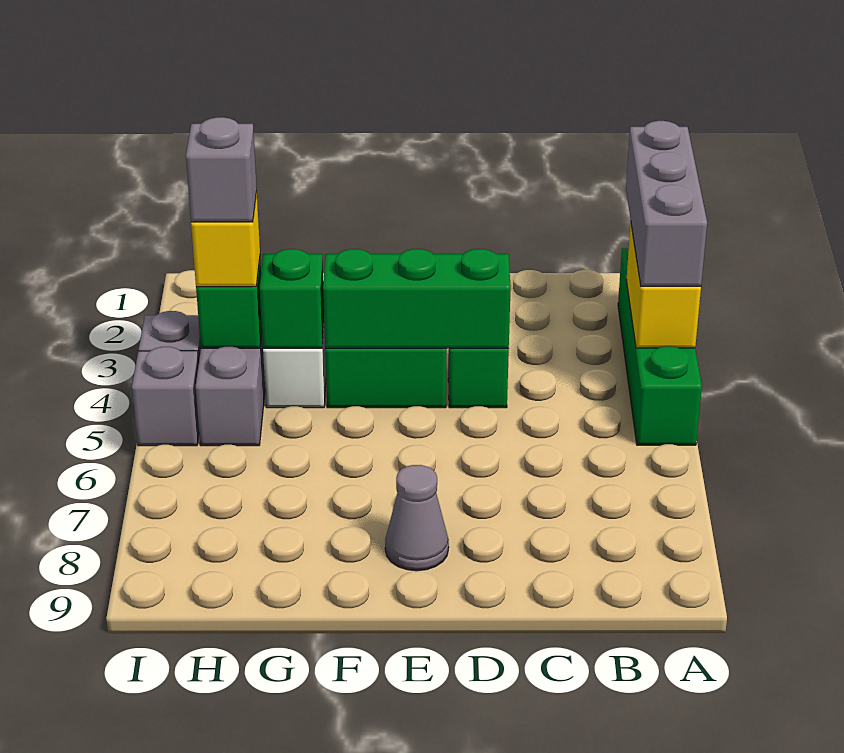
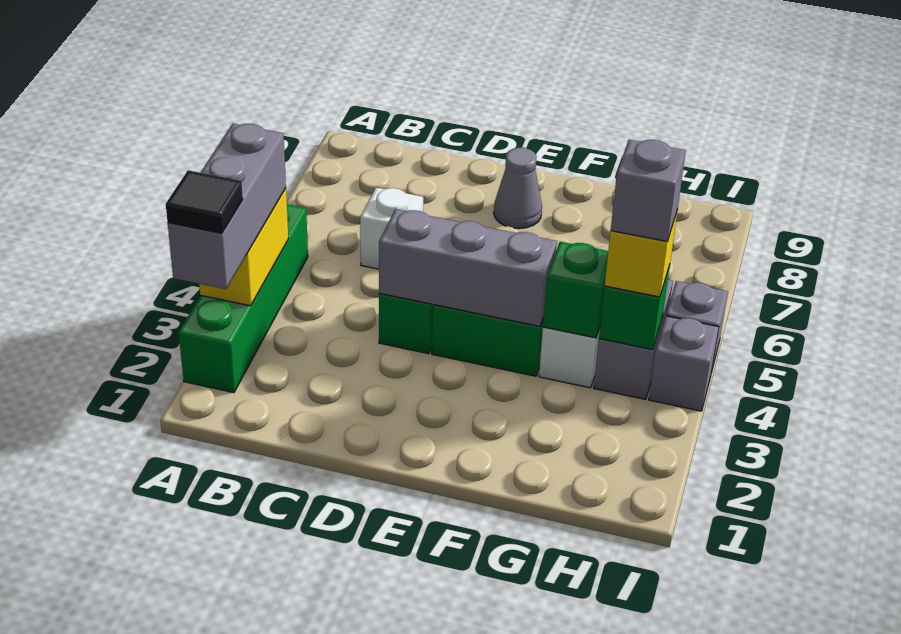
none -> black tile A2 level 4
none -> white brick C6 level 1
green brick D4:F4 level 2 -> grey brick D4:F4 level 2

